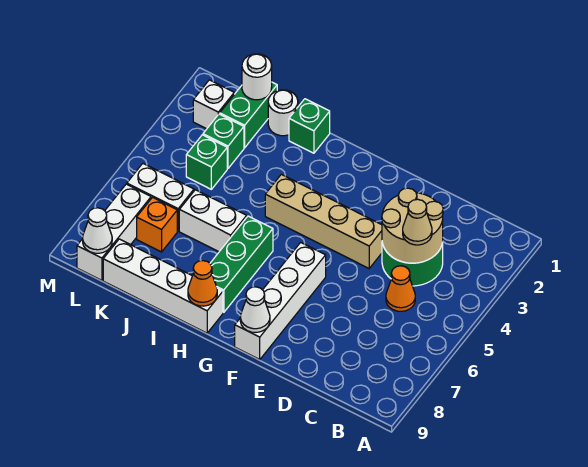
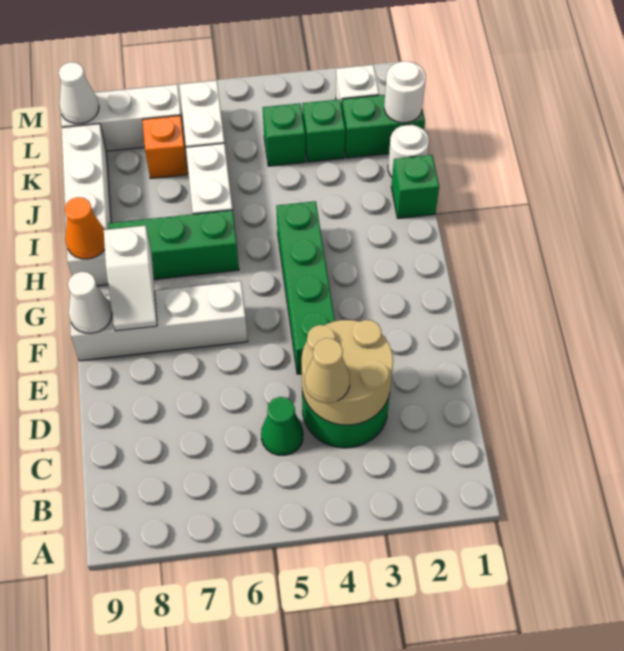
orange cone C5 level 1 -> green cone C5 level 1
tan brick E4:H4 level 1 -> green brick E4:H4 level 1
none -> white slope F8:G8 level 2 top G

